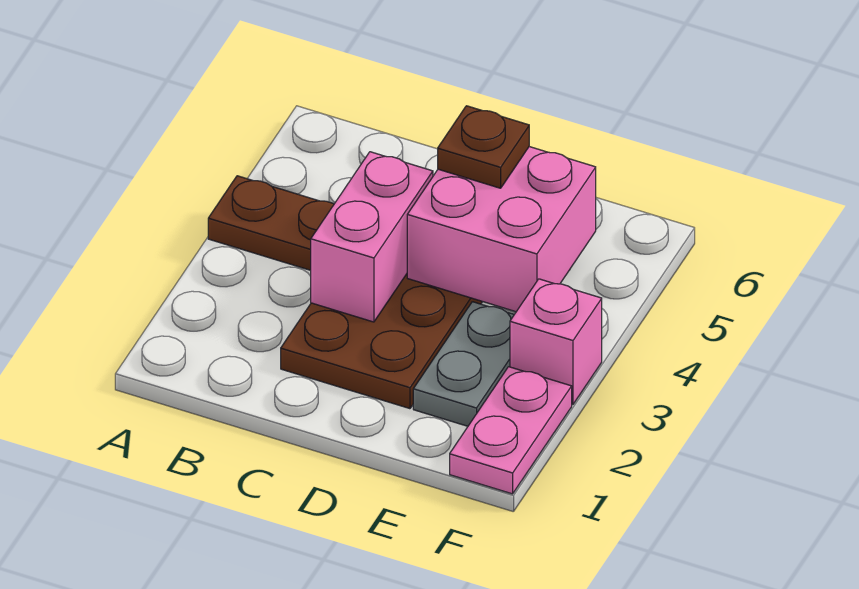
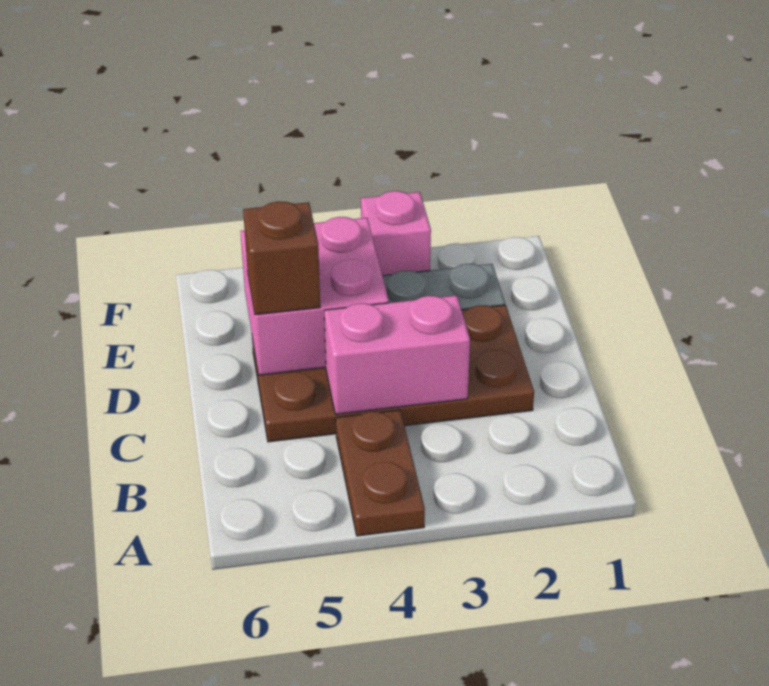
brown plate D5 level 3 -> brown brick D5 level 3
pink plate F1:F2 level 1 -> none

